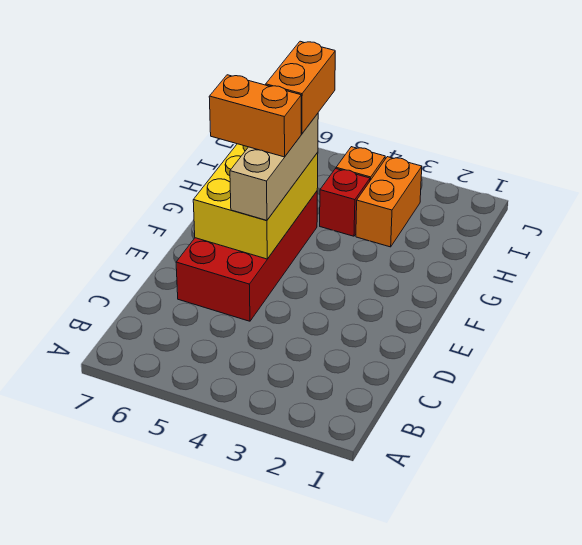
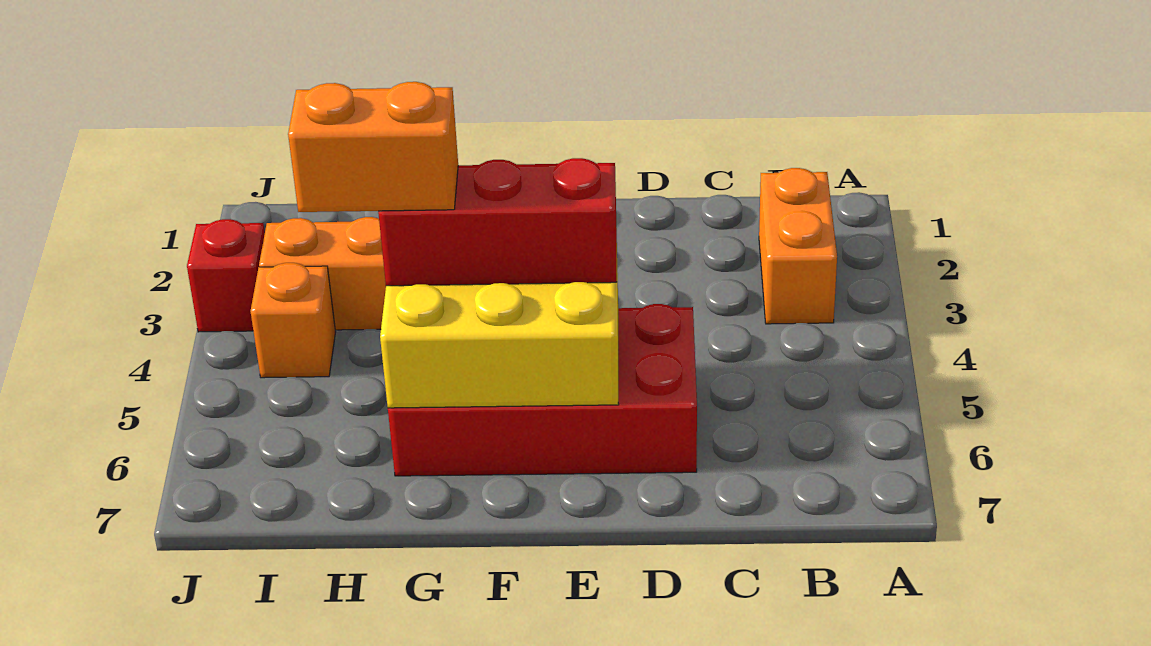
tan brick E5:G5 level 3 -> red brick E5:G5 level 3
orange brick F5:F6 level 4 -> orange brick B2:B3 level 1
red brick H4 level 1 -> red brick J3 level 1

